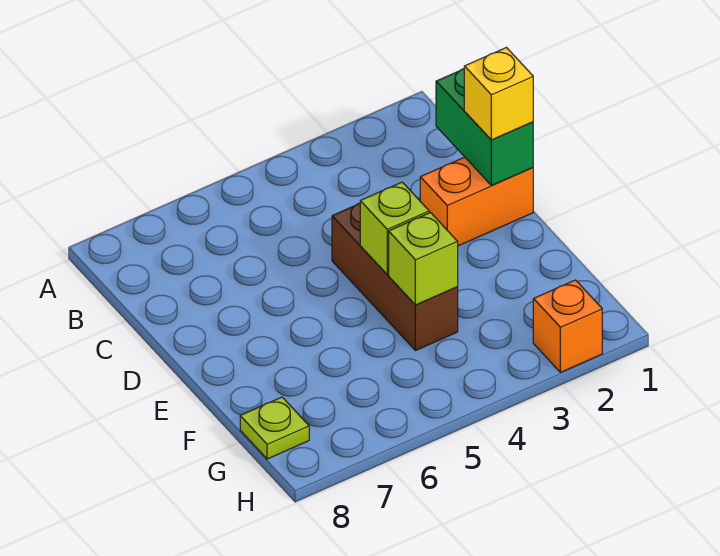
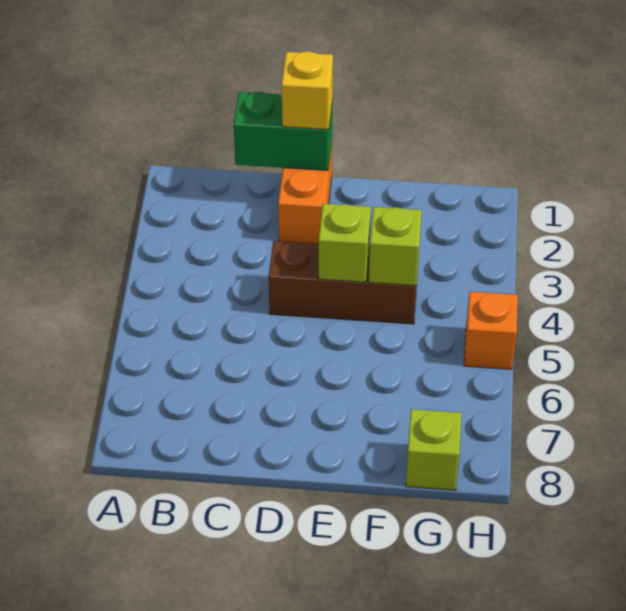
lime plate G8 level 1 -> lime brick G8 level 1
orange brick H2 level 1 -> orange brick H5 level 1

